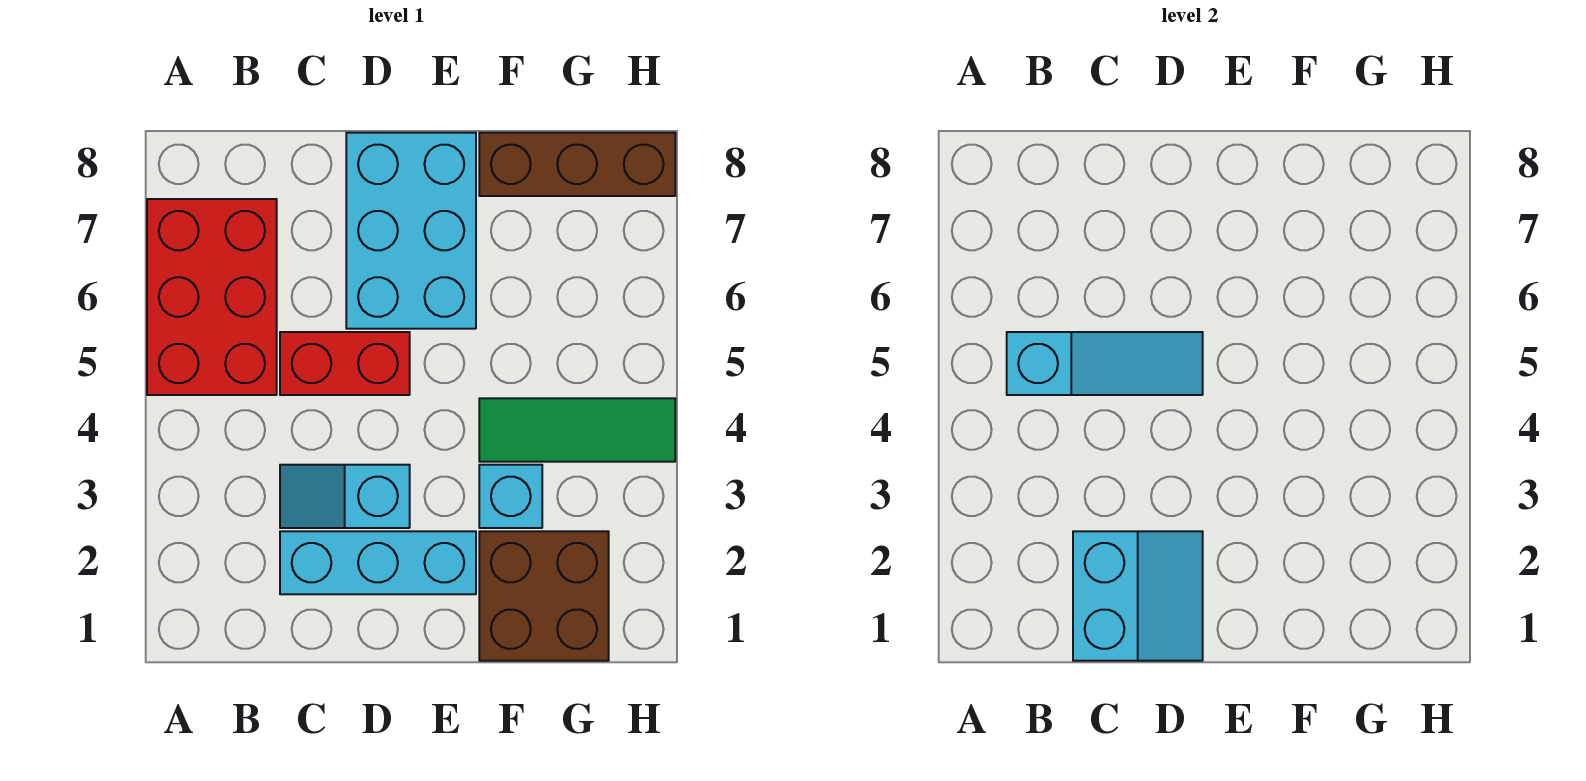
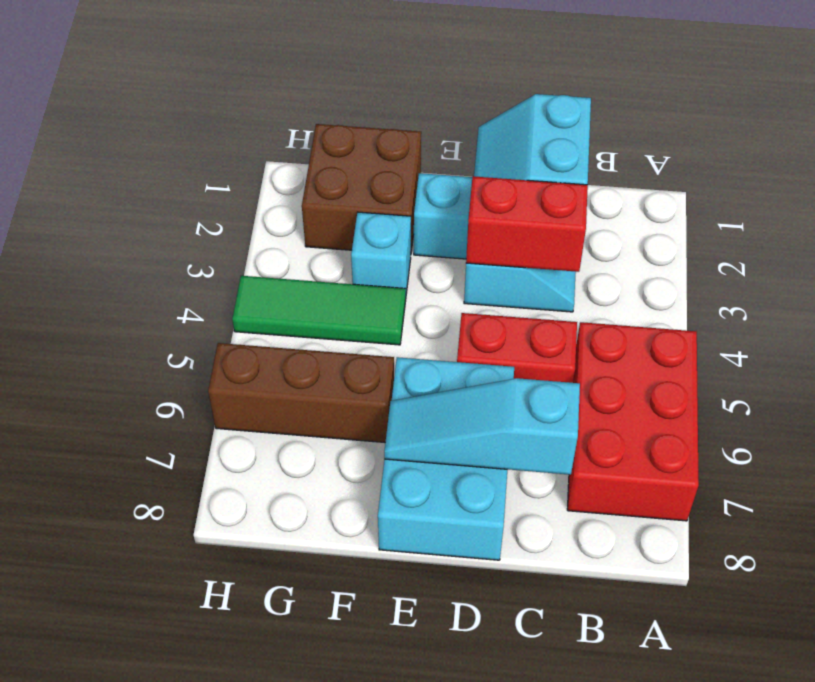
cyan slope B5:D5 level 2 top B -> cyan slope C7:E7 level 2 top C
none -> red brick C3:D3 level 2
brown brick F8:H8 level 1 -> brown brick F6:H6 level 1

